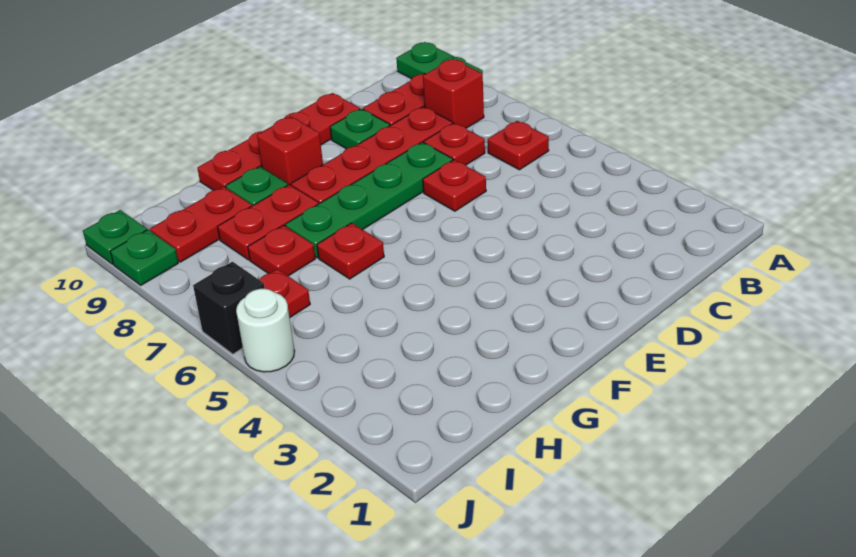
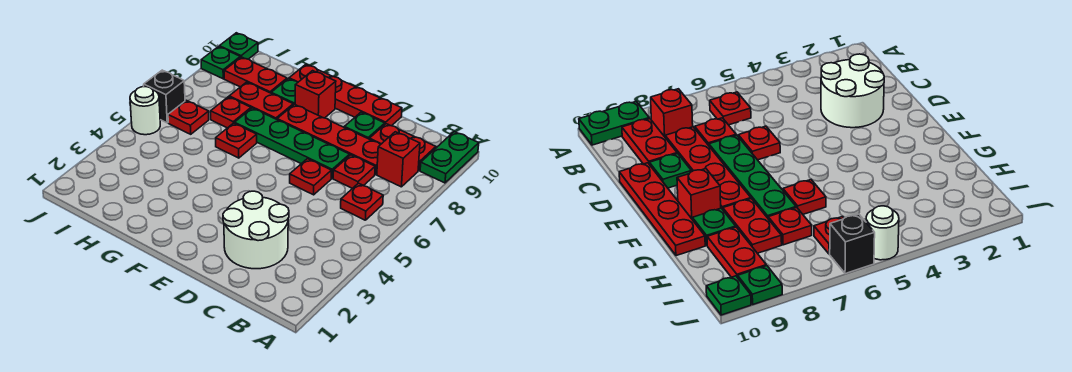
none -> white round brick C2:D3 level 1

